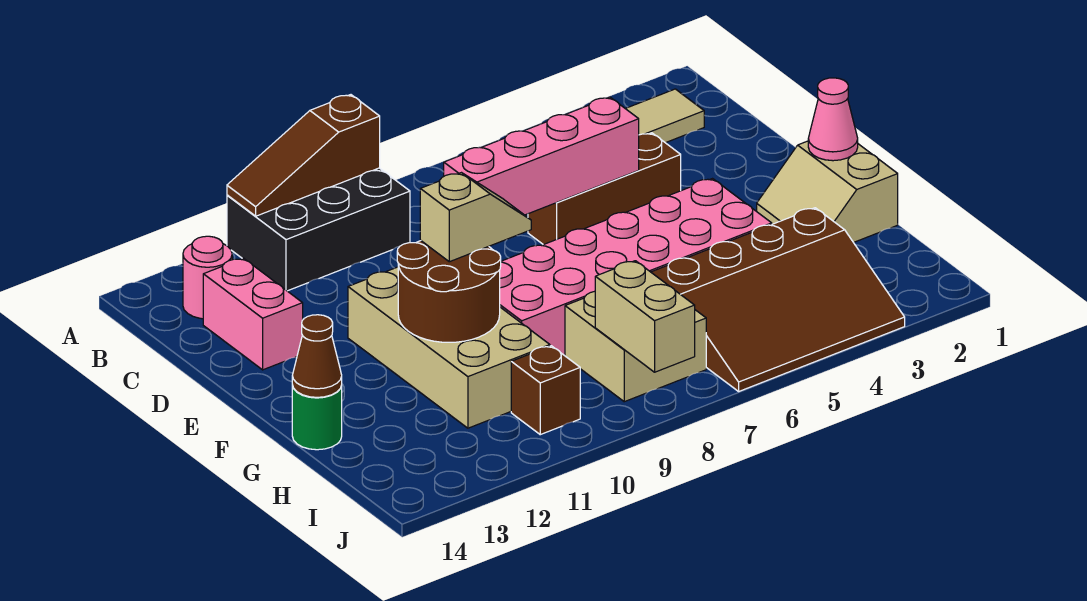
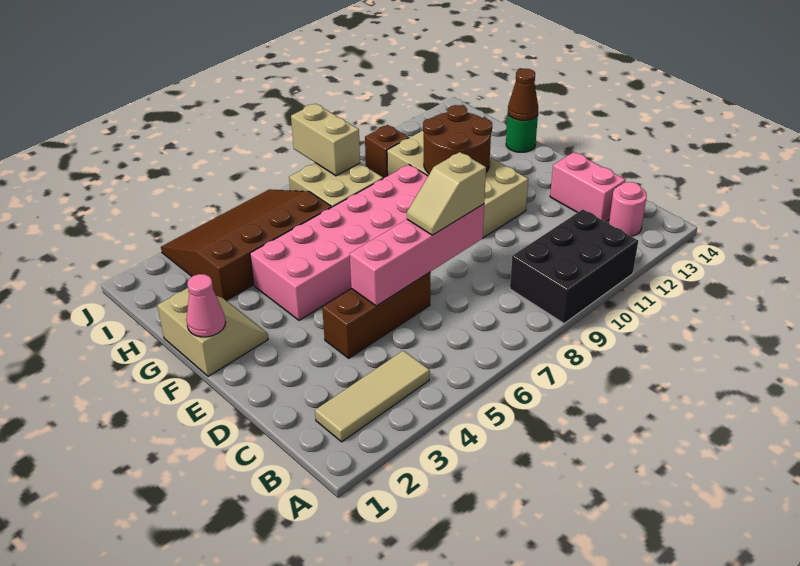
brown slope A9:A11 level 2 top 9 -> none
tan slope F9:F10 level 3 top 10 -> tan slope D7:D8 level 3 top 8

